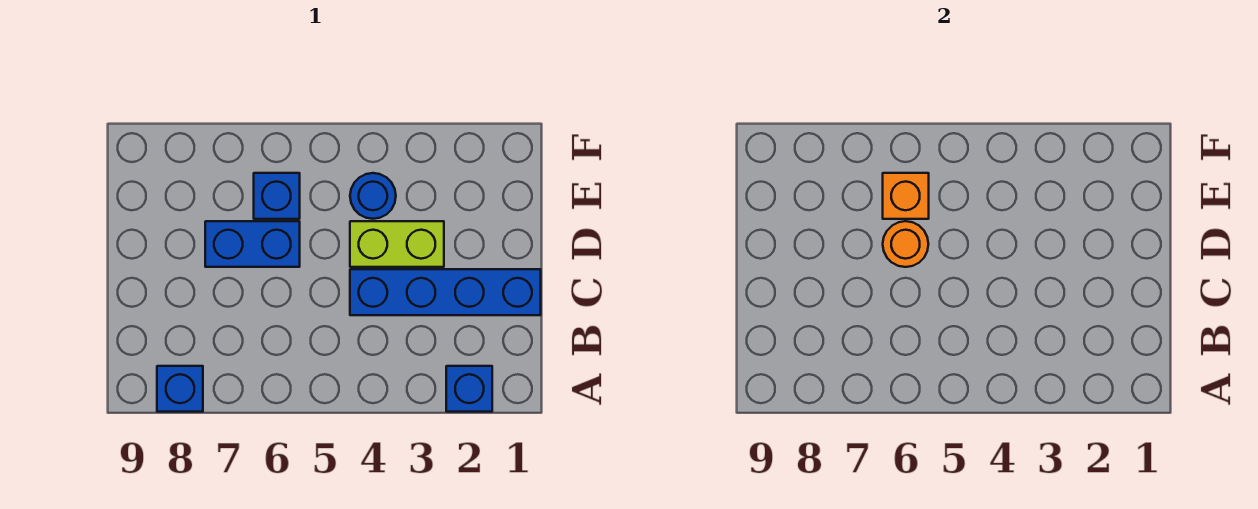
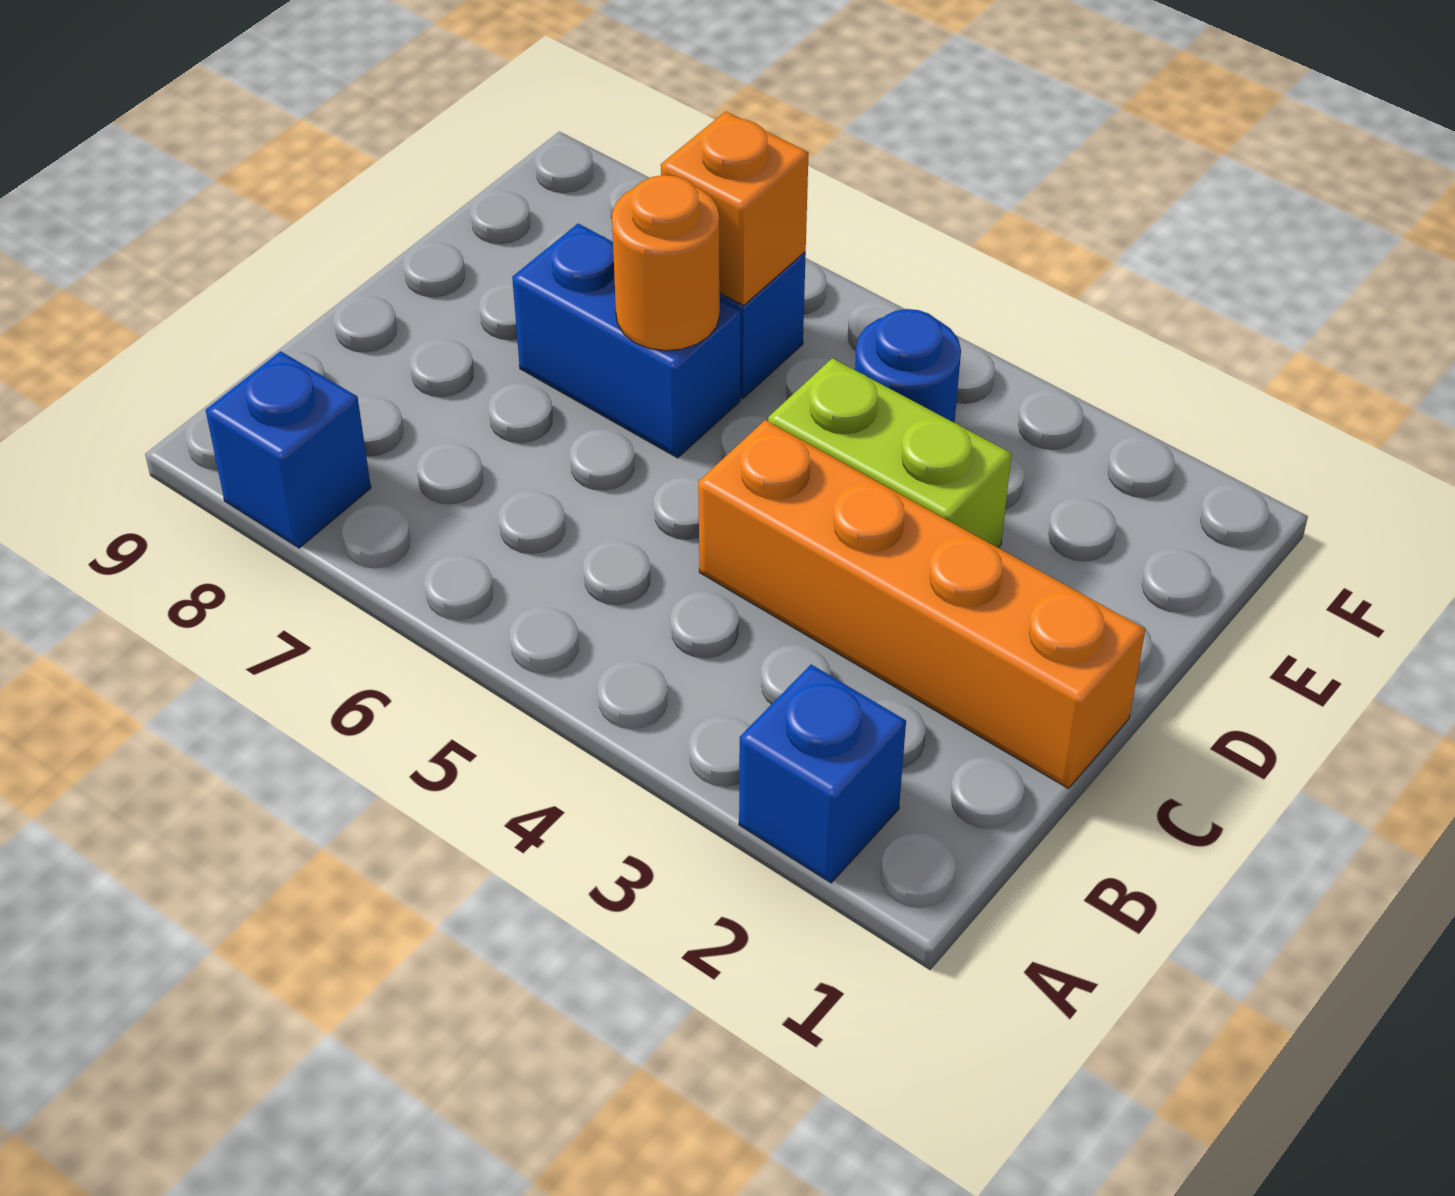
blue brick C1:C4 level 1 -> orange brick C1:C4 level 1

